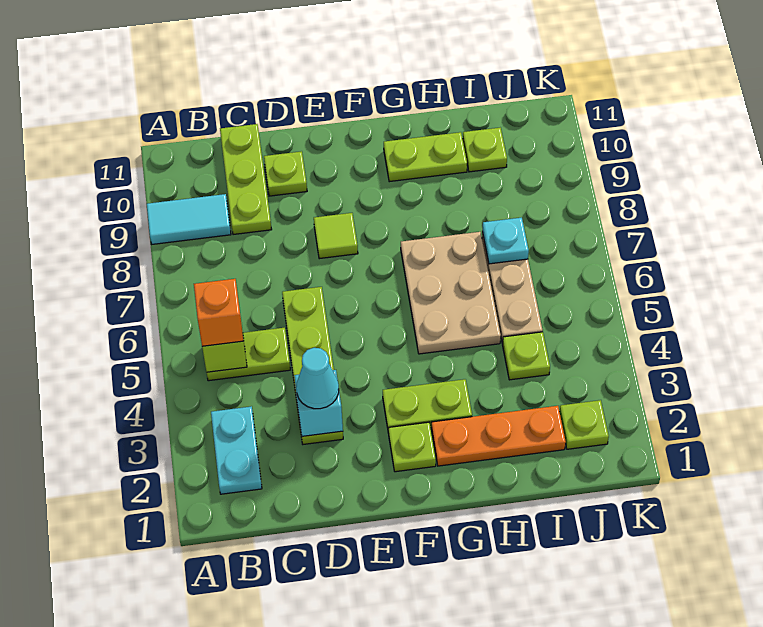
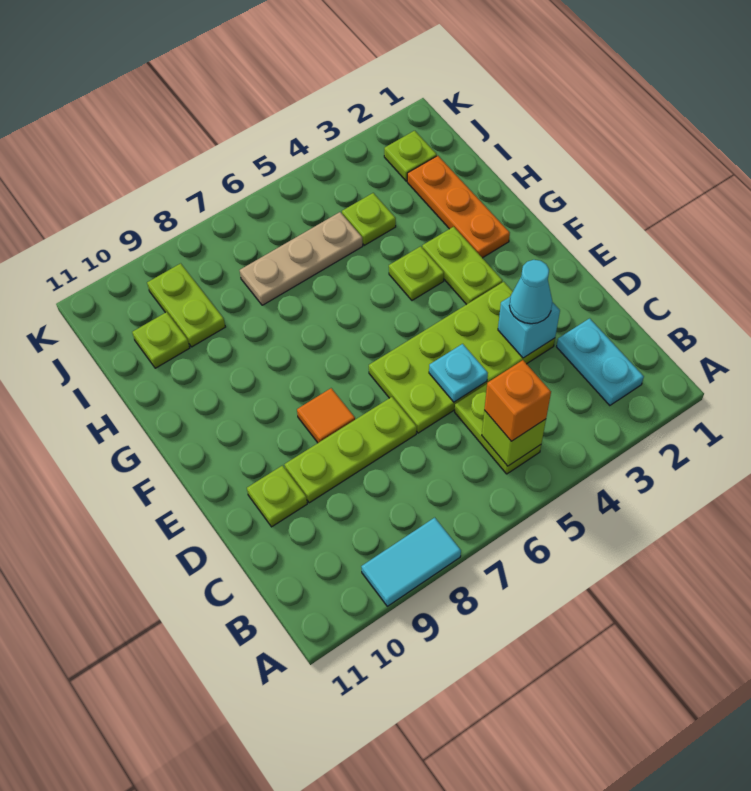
cyan tile A9:B9 level 1 -> cyan tile A8:A9 level 1
cyan plate B2:B3 level 1 -> cyan plate B2:C2 level 1
lime plate C9:C11 level 1 -> lime plate D7:D9 level 1
lime plate D3:D6 level 1 -> lime plate D3:E6 level 1
lime tile E8 level 1 -> orange tile E8 level 1
lime plate F2 level 1 -> lime plate G4 level 1
tan plate G5:H7 level 1 -> none
lime plate G10:H10 level 1 -> lime plate I9:J9 level 1
cyan plate I7 level 2 -> cyan plate D5 level 2

